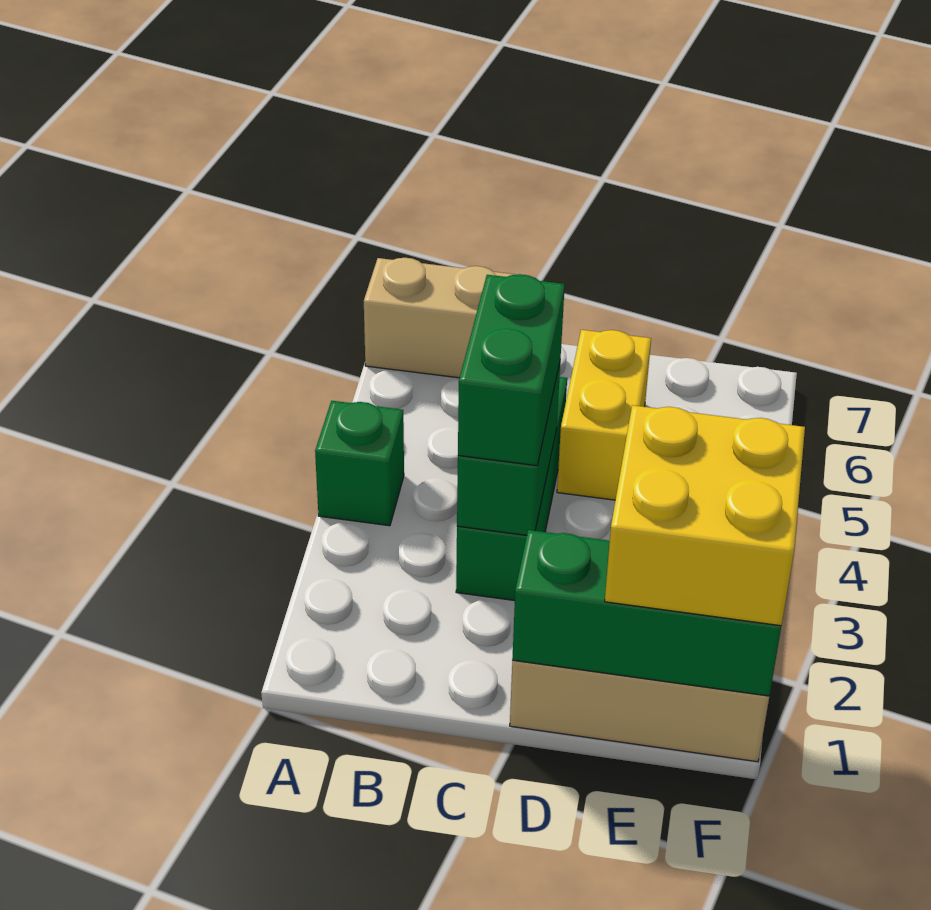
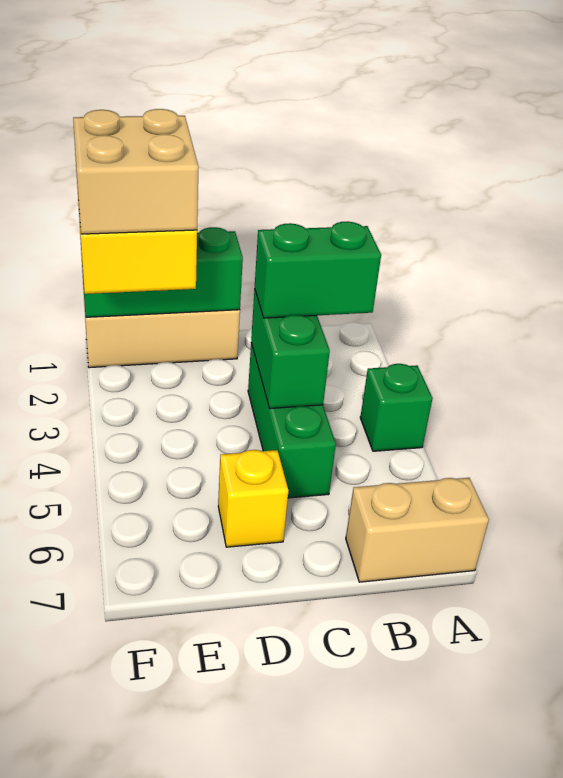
green brick C3:C4 level 3 -> green brick B3:C3 level 3
yellow brick D5:D6 level 1 -> yellow brick D6 level 1
none -> tan brick E1:F2 level 4

